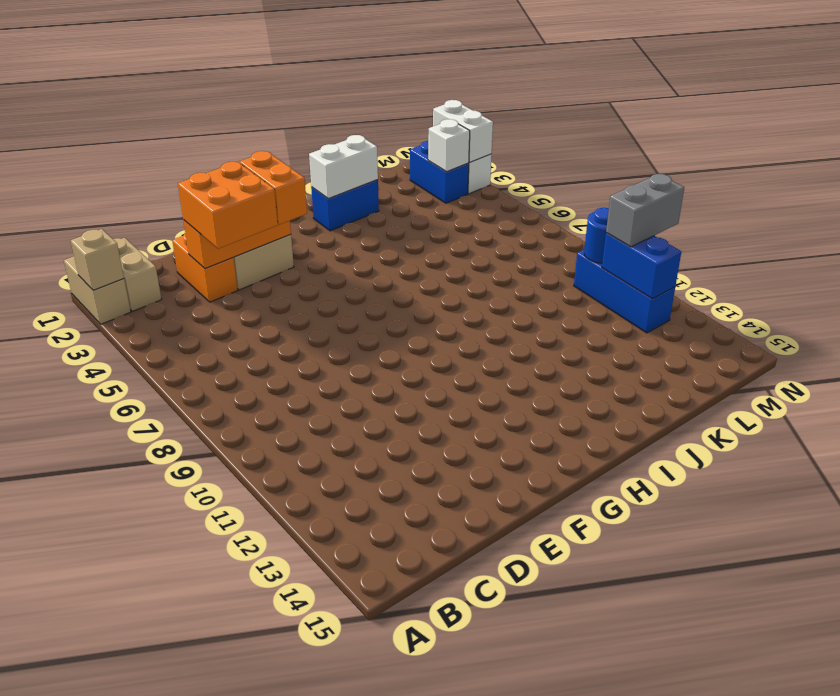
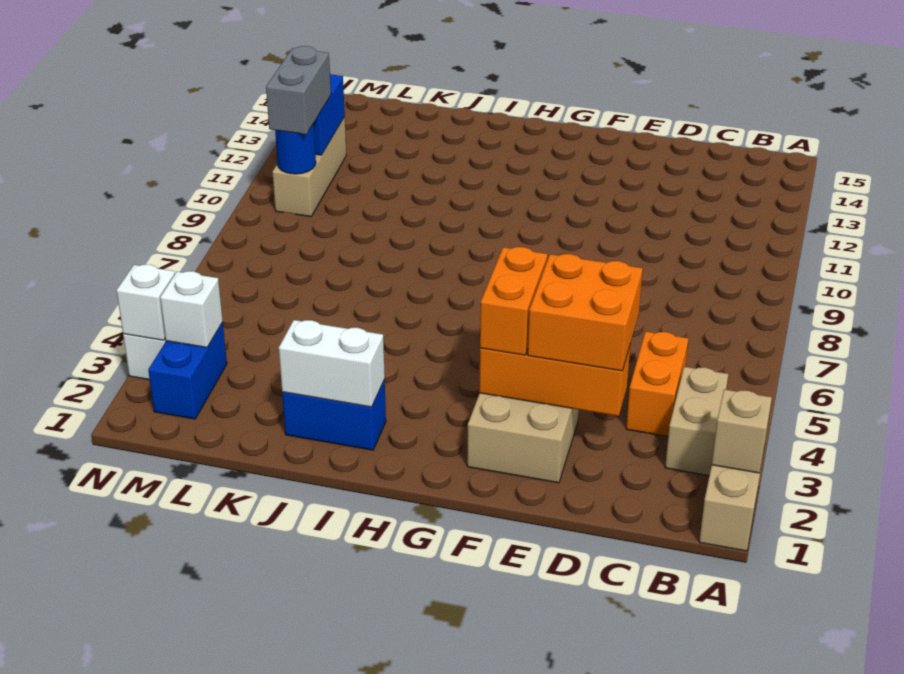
tan brick B1:B2 level 1 -> tan brick B3:B4 level 1
orange brick D2:D3 level 1 -> orange brick C4:C5 level 1
blue brick M10:M12 level 1 -> tan brick M10:M12 level 1
grey brick M11:N11 level 3 -> grey brick M10:M11 level 3
white brick N2:N3 level 2 -> white brick N3 level 2

